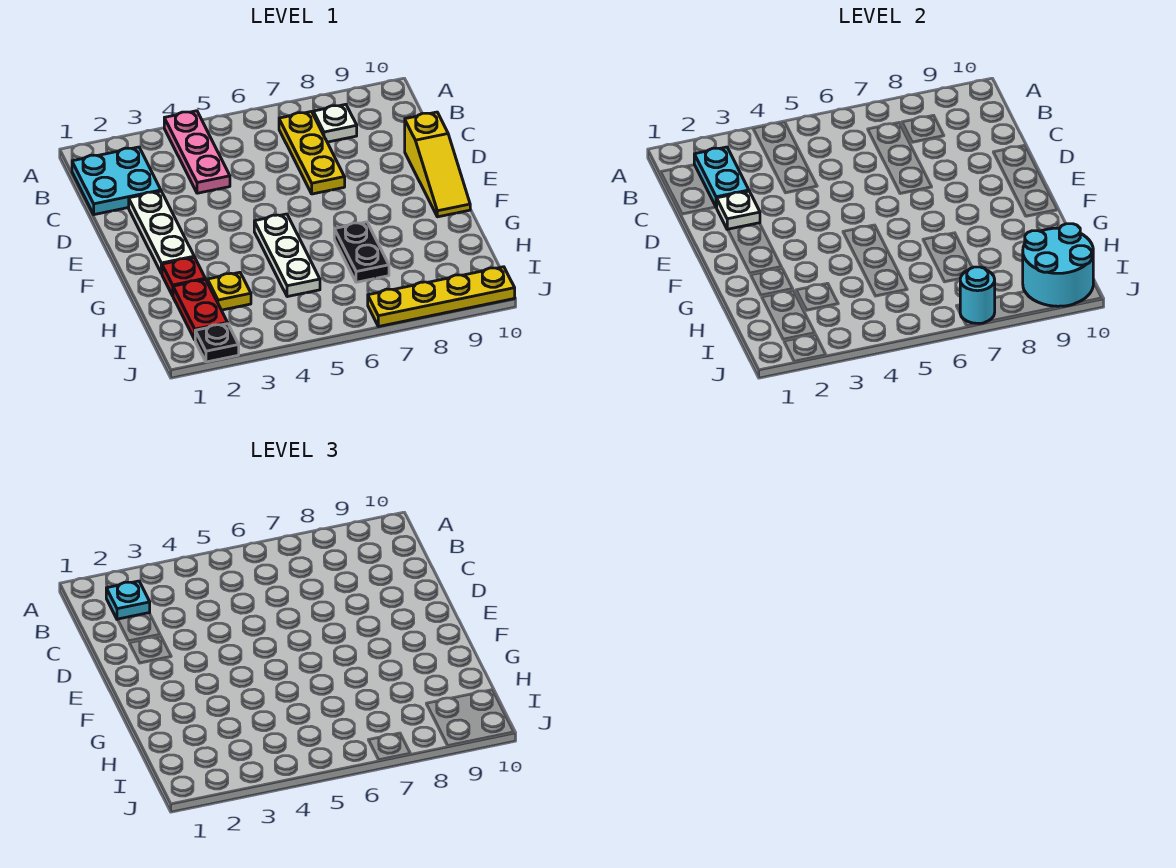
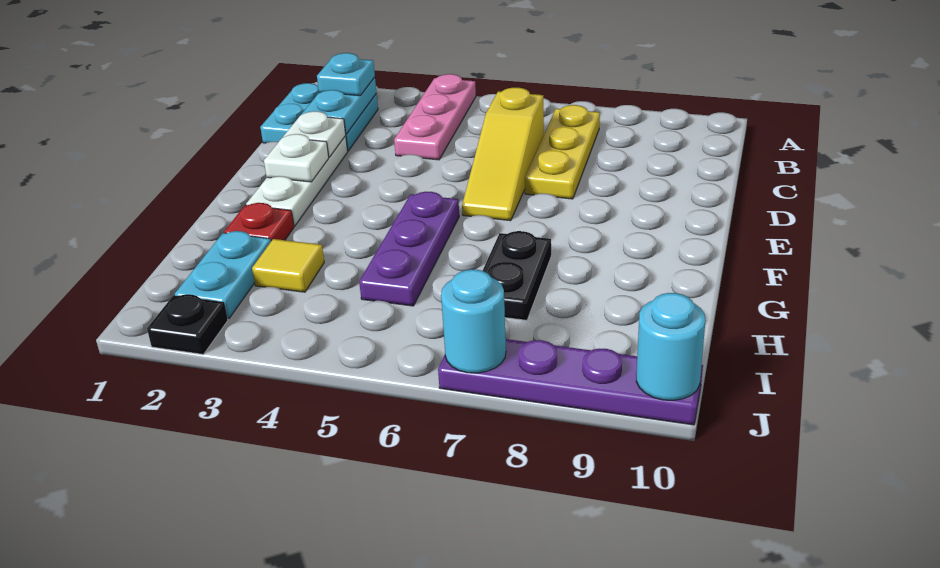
white plate B8 level 1 -> white plate E2 level 2
yellow slope D10:F10 level 1 top D -> yellow slope C6:E6 level 1 top C
white plate F5:H5 level 1 -> purple plate F5:H5 level 1
red plate H2:I2 level 1 -> cyan plate H2:I2 level 1
yellow plate H3 level 1 -> yellow tile H3 level 1
cyan round brick I9:J10 level 2 -> cyan round brick J10 level 2
yellow plate J7:J10 level 1 -> purple plate J7:J10 level 1

